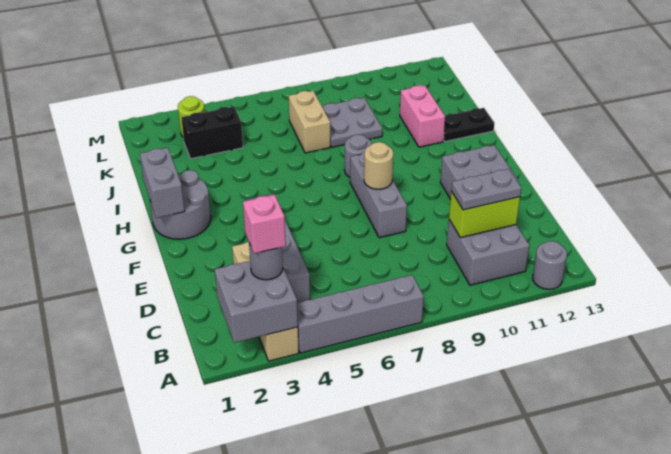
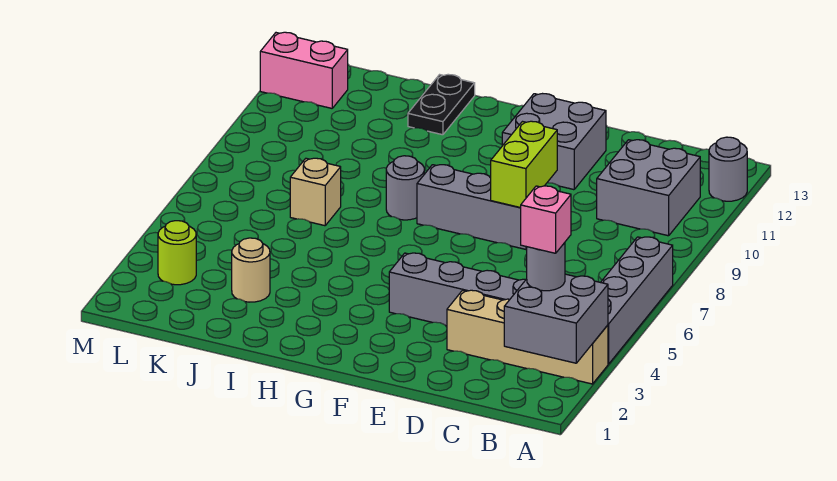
lime brick C10:C11 level 2 -> lime brick E8:E9 level 2
grey plate C10:C11 level 3 -> none
tan round brick F8 level 2 -> tan round brick J3 level 1
grey round brick G1:H2 level 1 -> none
grey brick G1:H1 level 2 -> none
pink brick I11:J11 level 1 -> pink brick L12:M12 level 1
tan brick J7:K7 level 1 -> tan brick J7 level 1
grey plate J8:K9 level 1 -> none
black brick K3:K4 level 1 -> none

